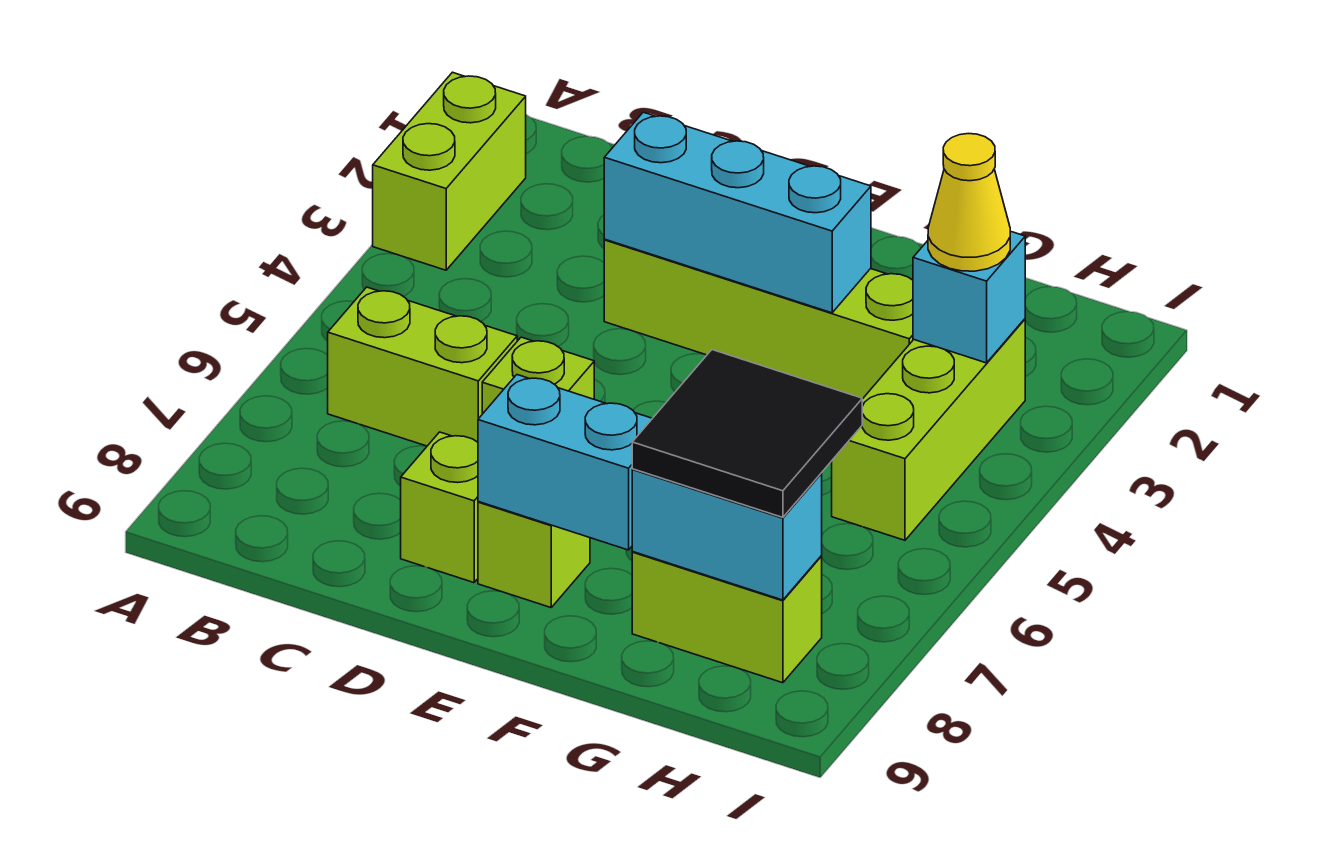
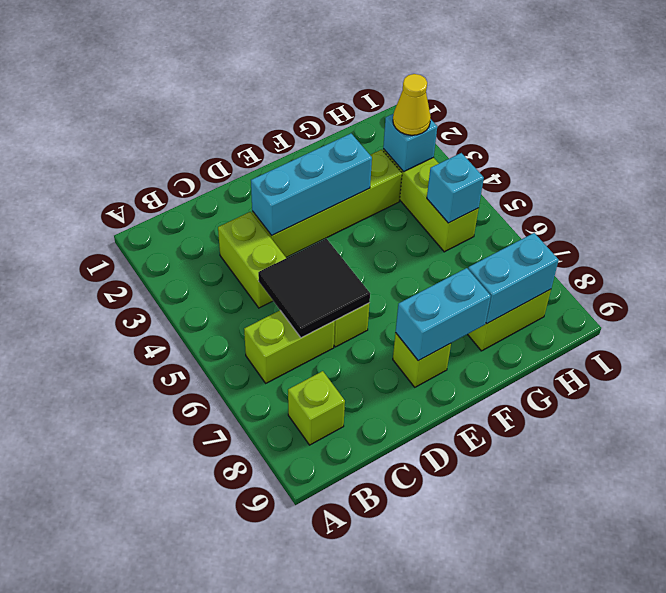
lime brick A2:A3 level 1 -> lime brick C3:C4 level 1
lime brick D8 level 1 -> lime brick B8 level 1
black tile G7:H8 level 3 -> black tile C5:D6 level 2
none -> cyan brick H5 level 2

